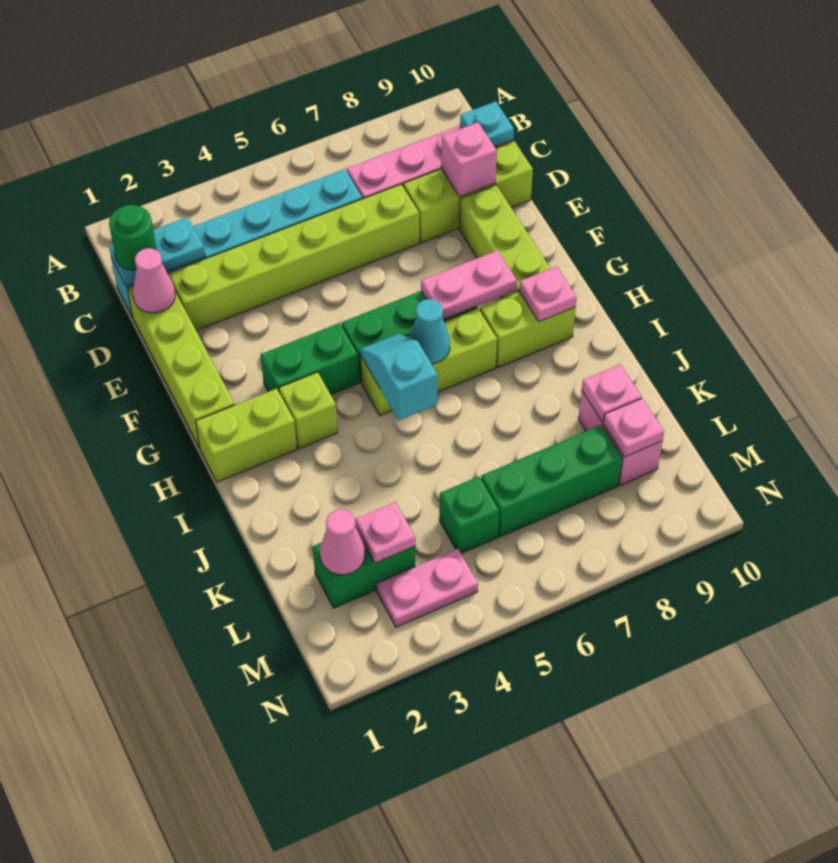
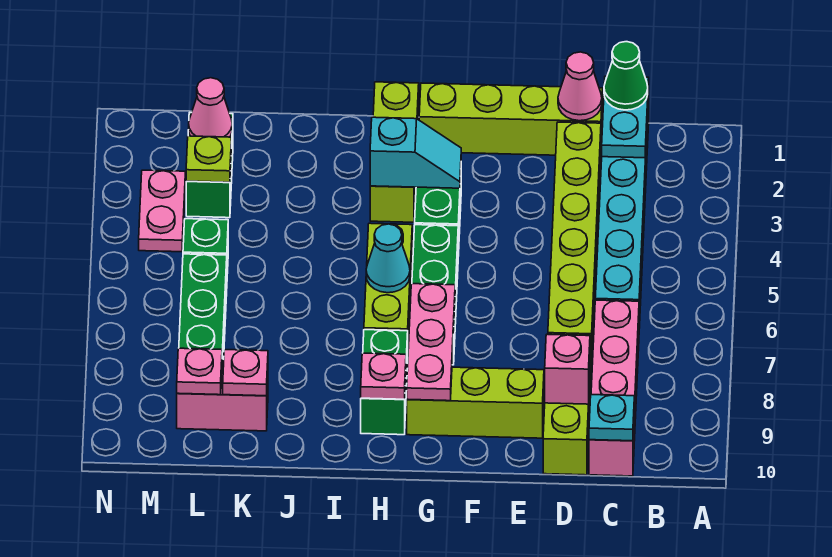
green round brick C1 level 3 -> green cone C1 level 3
pink plate G7:G8 level 2 -> pink plate G7:G9 level 2
cyan slope H5:I5 level 2 top I -> cyan slope G3:H3 level 2 top H
lime brick H8:H9 level 1 -> green brick H8:H9 level 1
pink plate L3 level 2 -> lime plate L3 level 2

